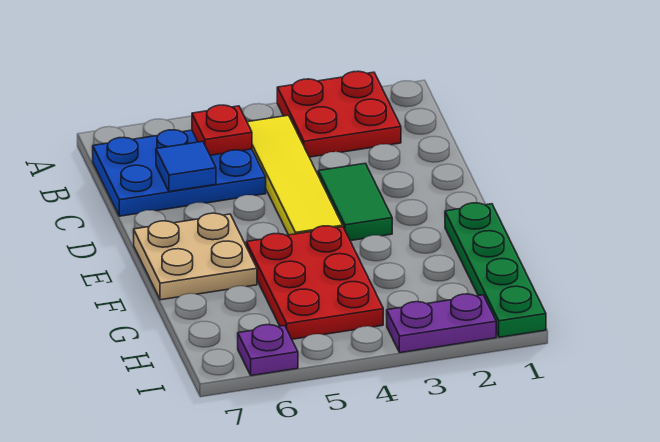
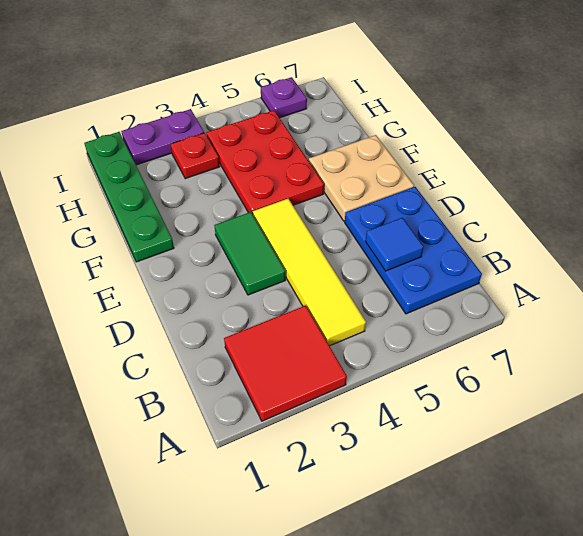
red plate A2:B3 level 1 -> red tile A2:B3 level 1
blue plate B5:C7 level 1 -> blue plate B6:D7 level 1
red plate B5 level 2 -> red plate H3 level 1

